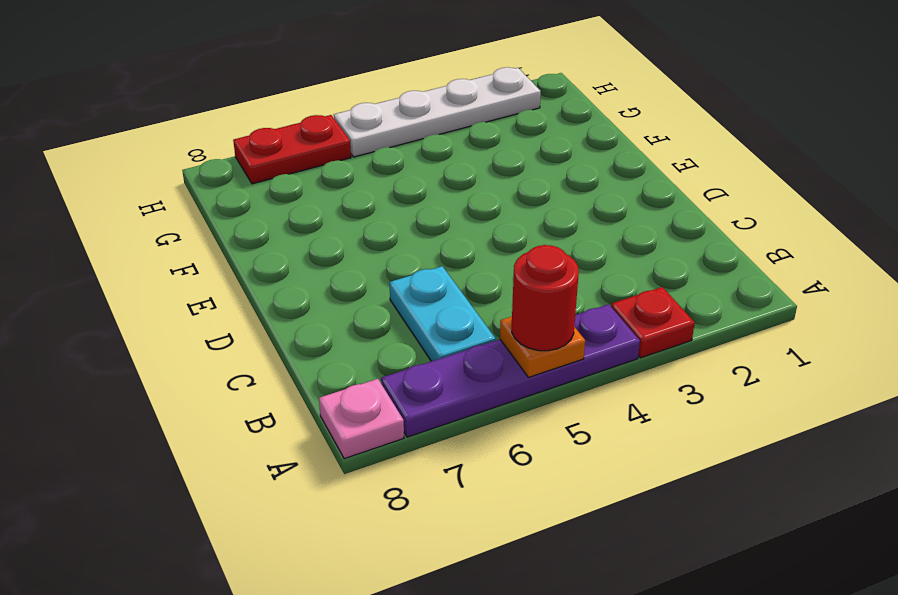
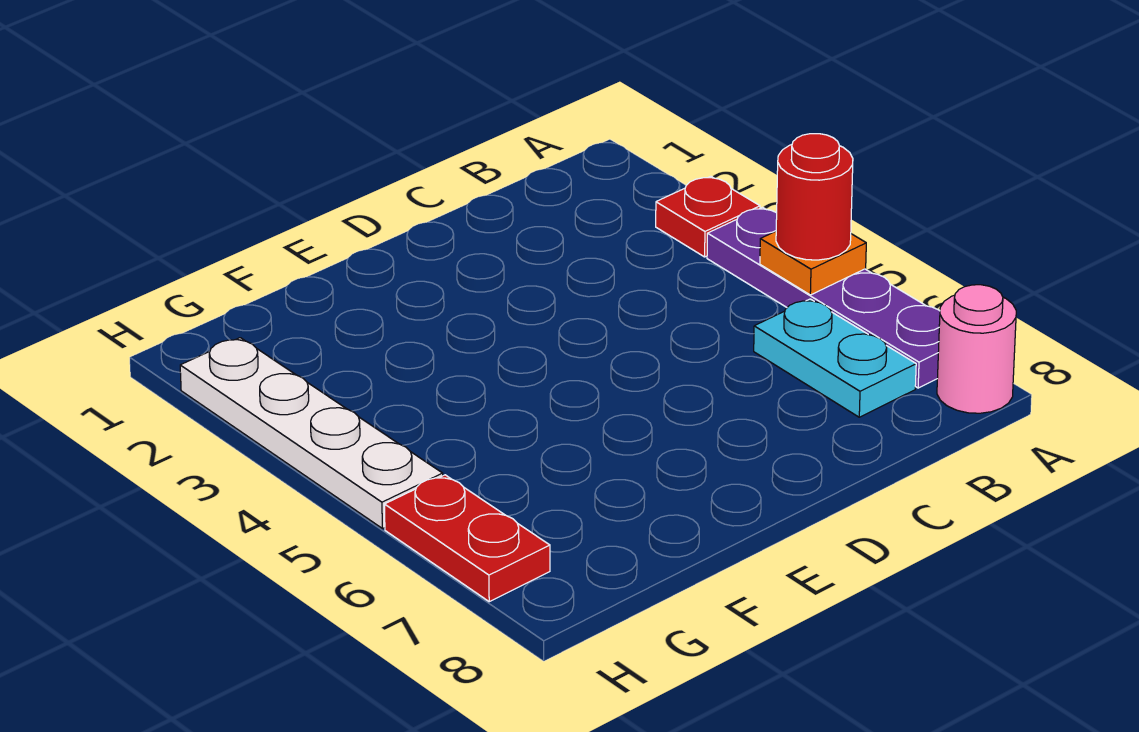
pink plate A8 level 1 -> pink round brick A8 level 1
cyan plate B6:C6 level 1 -> cyan plate B6:B7 level 1

